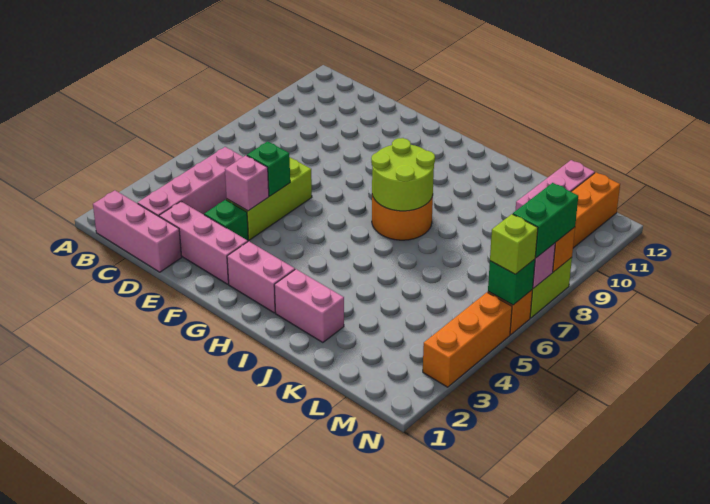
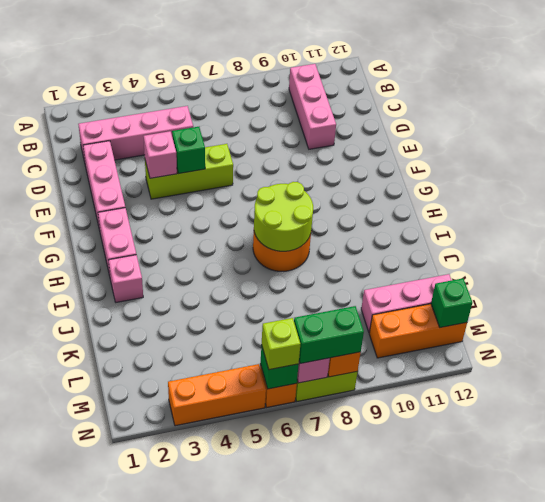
pink brick B1:D1 level 1 -> pink brick B10:D10 level 1
green brick E3 level 1 -> green brick M12 level 2
pink brick I2:J2 level 1 -> pink brick I2 level 1

